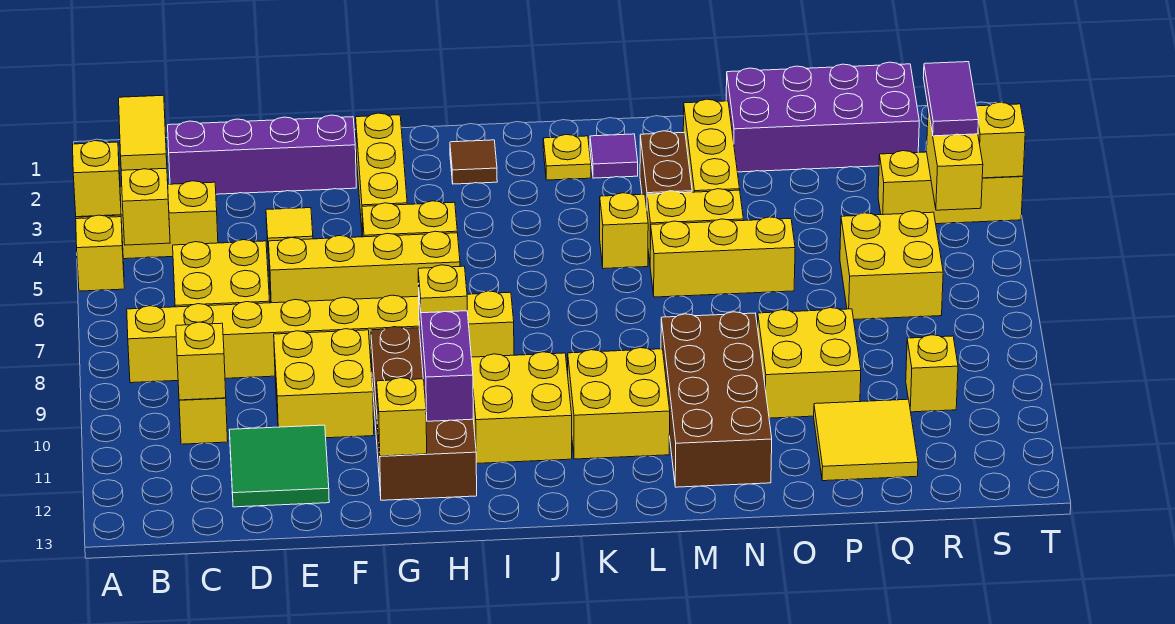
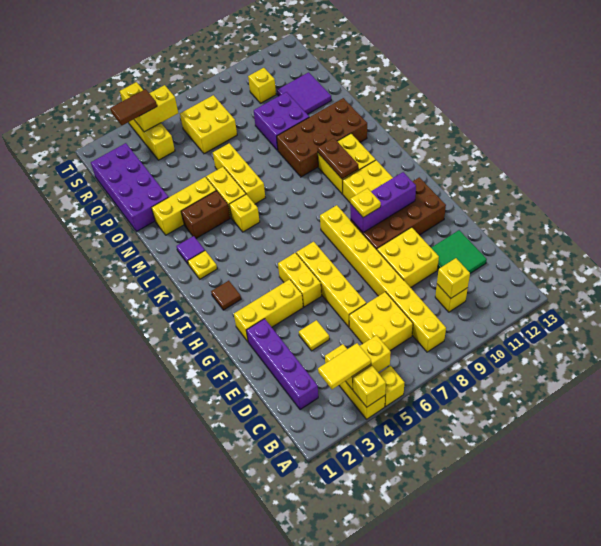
yellow brick G12 level 2 -> none
none -> brown plate K10:L10 level 2
yellow brick O9:P10 level 1 -> purple brick O9:P10 level 1
yellow tile P11:Q12 level 1 -> purple tile P11:Q12 level 1
purple tile S3:S4 level 3 -> brown tile S3:S4 level 3

